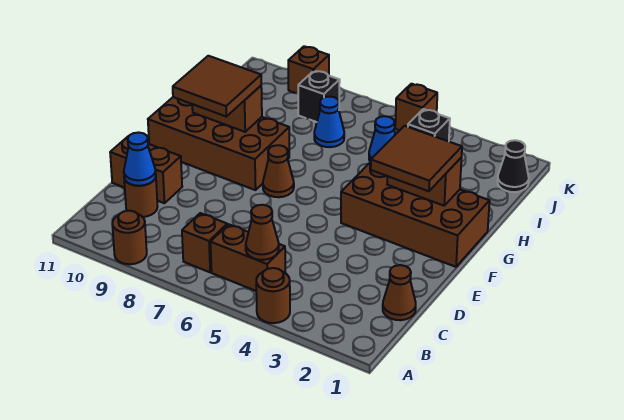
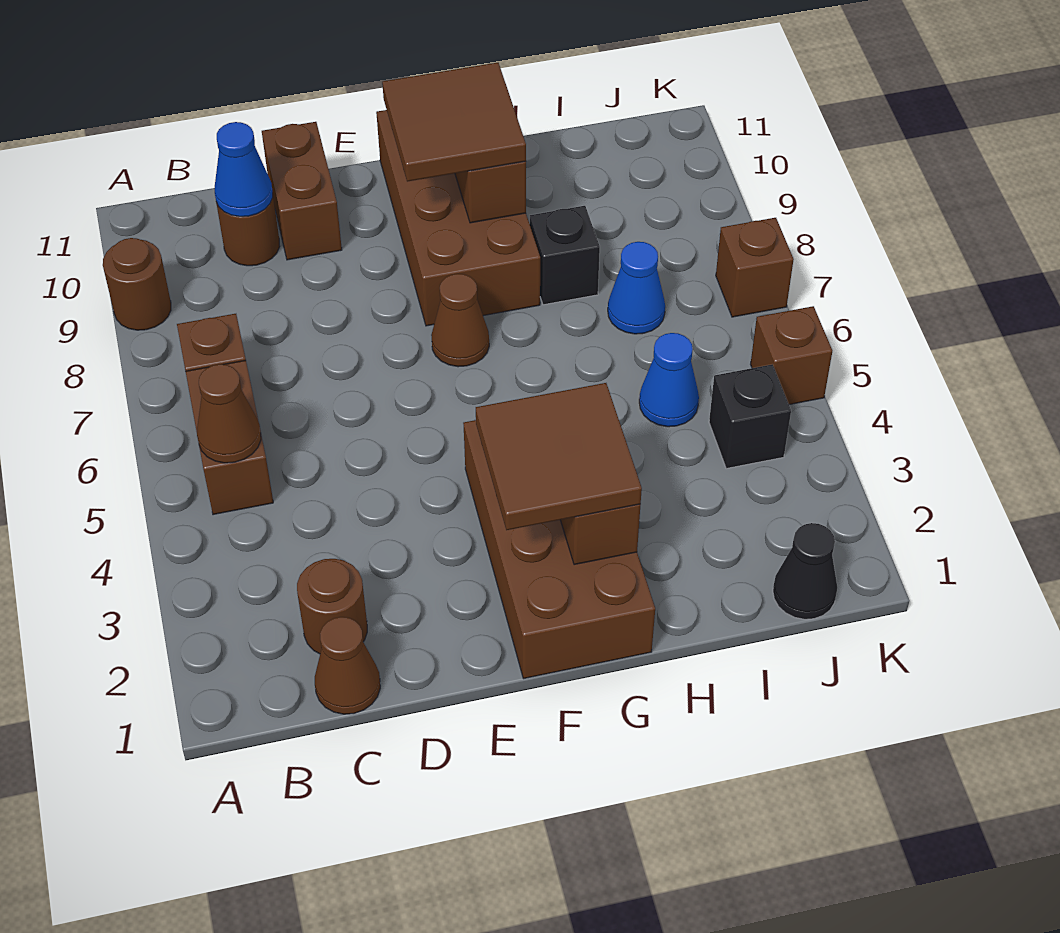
brown round brick A4 level 1 -> brown round brick C2 level 1
black brick J8 level 1 -> black brick H8 level 1
brown brick K9 level 1 -> brown brick K7 level 1

